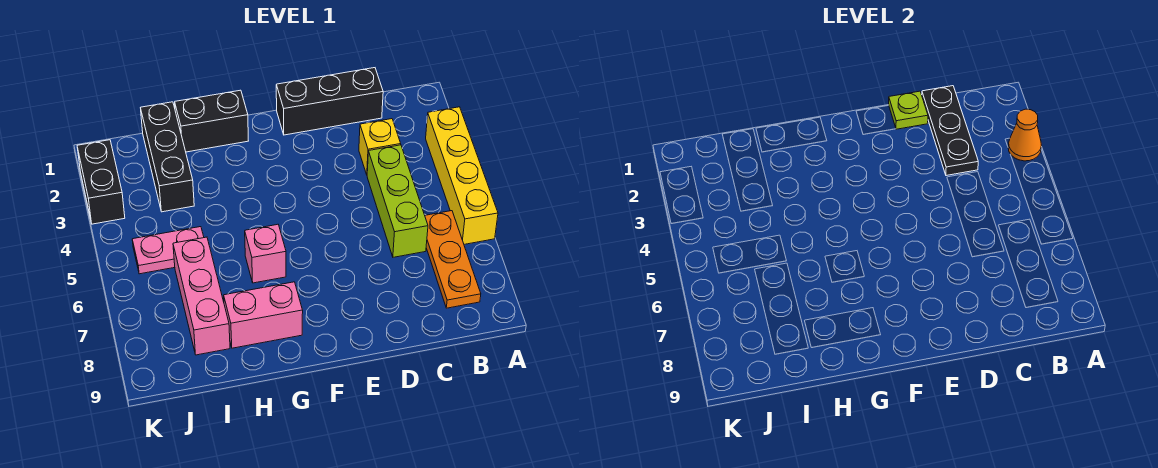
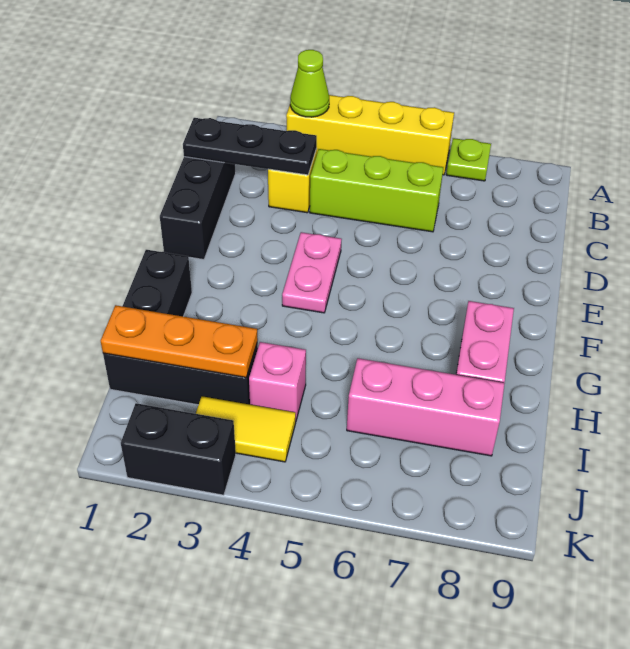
orange cone A3 level 2 -> lime cone A3 level 2
orange plate B6:B8 level 1 -> orange plate I1:I3 level 2
lime plate D1 level 2 -> lime plate A7 level 1
pink brick G6 level 1 -> pink brick I4 level 1
pink plate I5:J5 level 1 -> pink plate E4:F4 level 1
none -> yellow tile J3:J4 level 1

